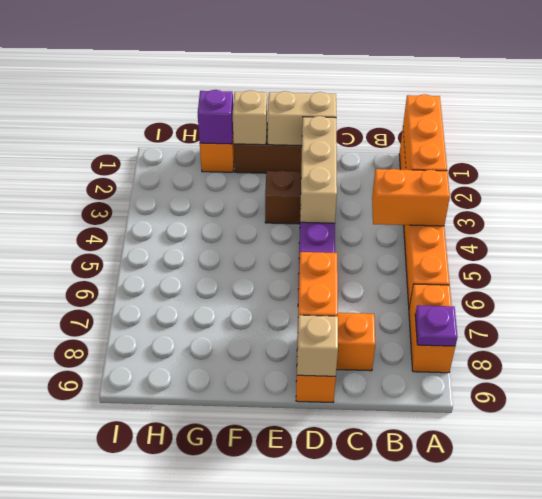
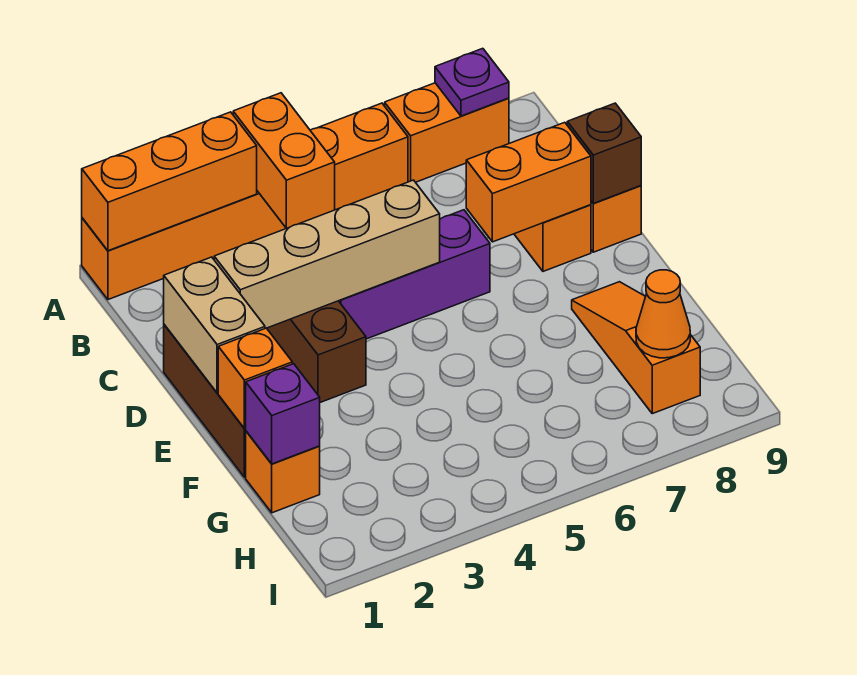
tan brick D2:D4 level 2 -> tan brick D2:D5 level 2
tan brick D9 level 2 -> brown brick D9 level 2
tan brick F1 level 2 -> orange brick F1 level 2
none -> orange slope F8:H8 level 1 top H
none -> orange cone H8 level 2

